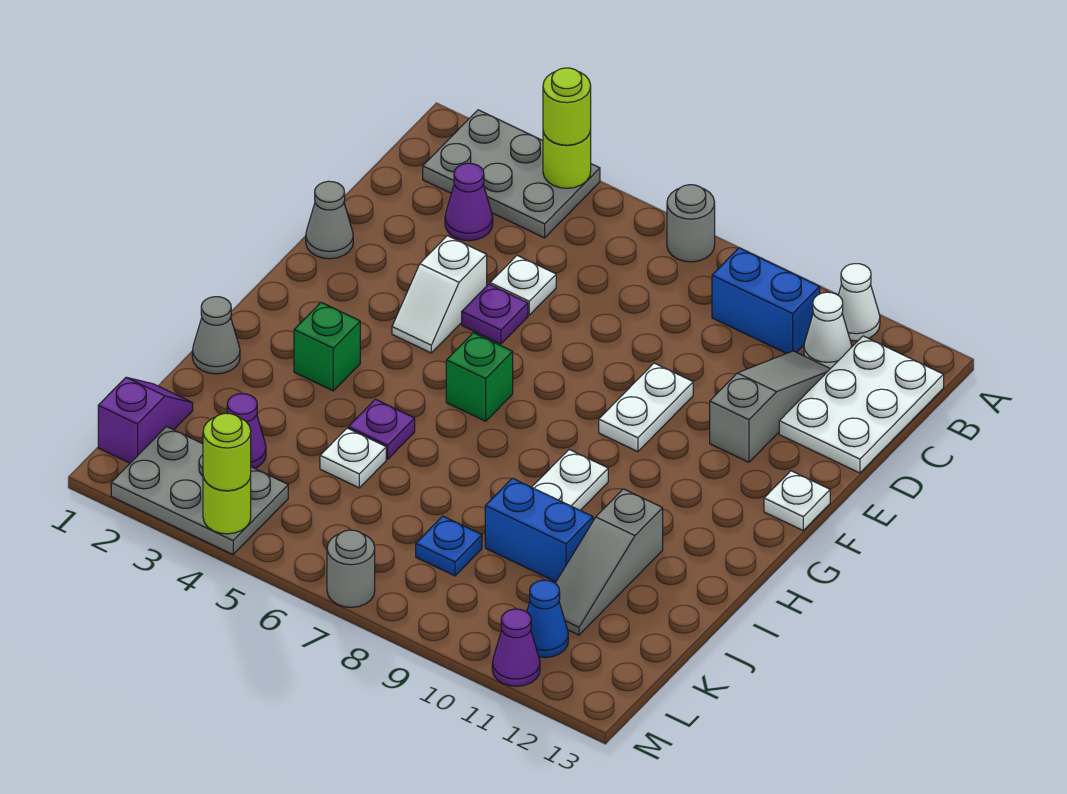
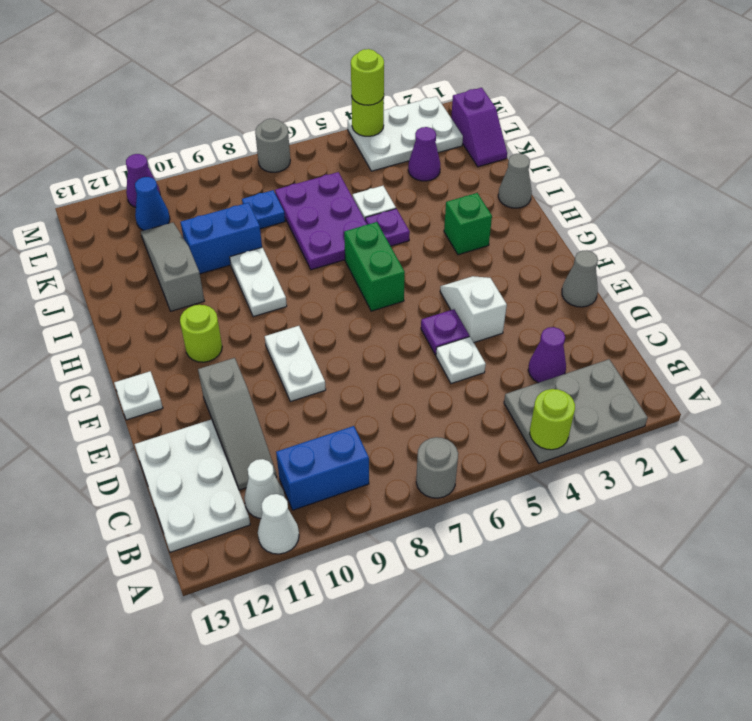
lime round brick A4 level 3 -> lime round brick G11 level 1
green brick G6 level 1 -> green brick G6:H6 level 1
none -> purple plate I6:K7 level 1
grey plate L2:M4 level 1 -> white plate L2:M4 level 1

